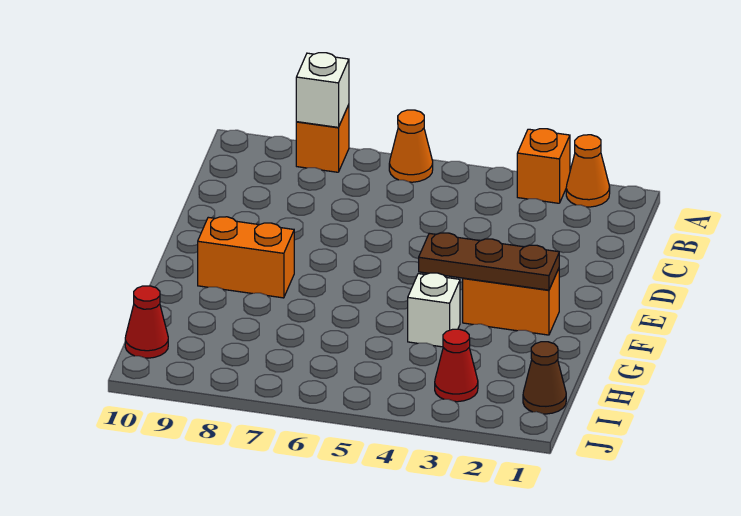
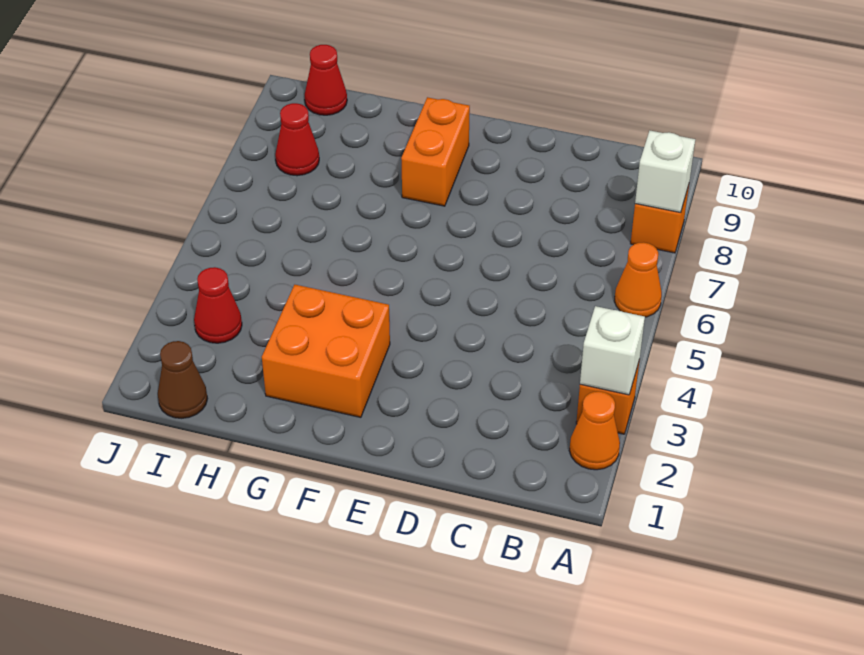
orange brick F2:F3 level 1 -> orange brick F2:G3 level 1
brown plate F2:F4 level 2 -> none
white brick G4 level 1 -> white brick A3 level 2
none -> red cone I8 level 1

